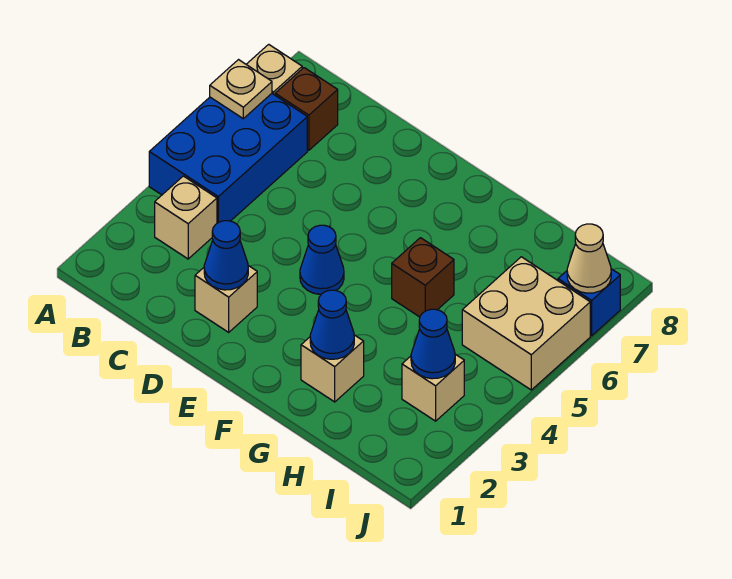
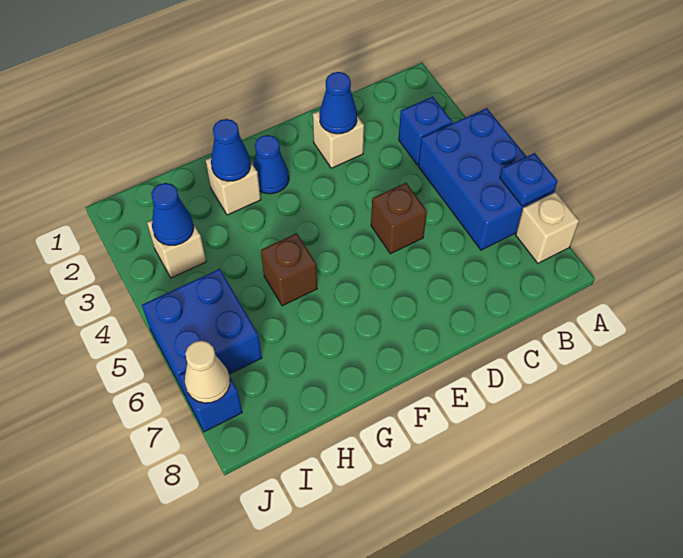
tan plate A6 level 2 -> blue plate A6 level 2
tan brick B3 level 1 -> blue brick B3 level 1
brown brick B7 level 1 -> brown brick D5 level 1
blue cone E4 level 1 -> blue cone F2 level 1
tan brick I5:J6 level 1 -> blue brick I5:J6 level 1

